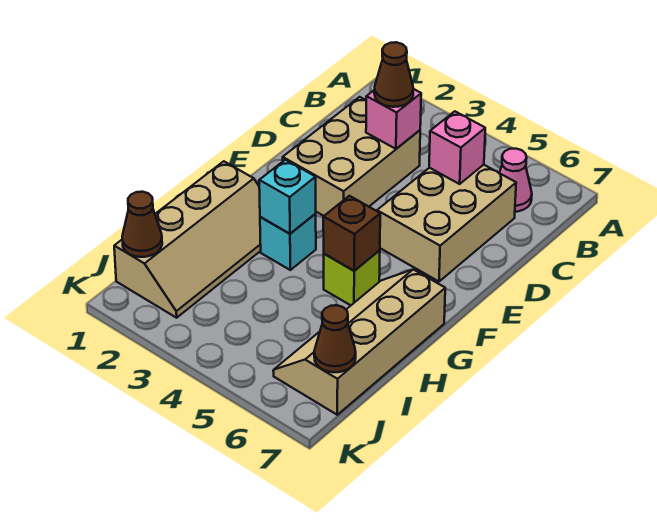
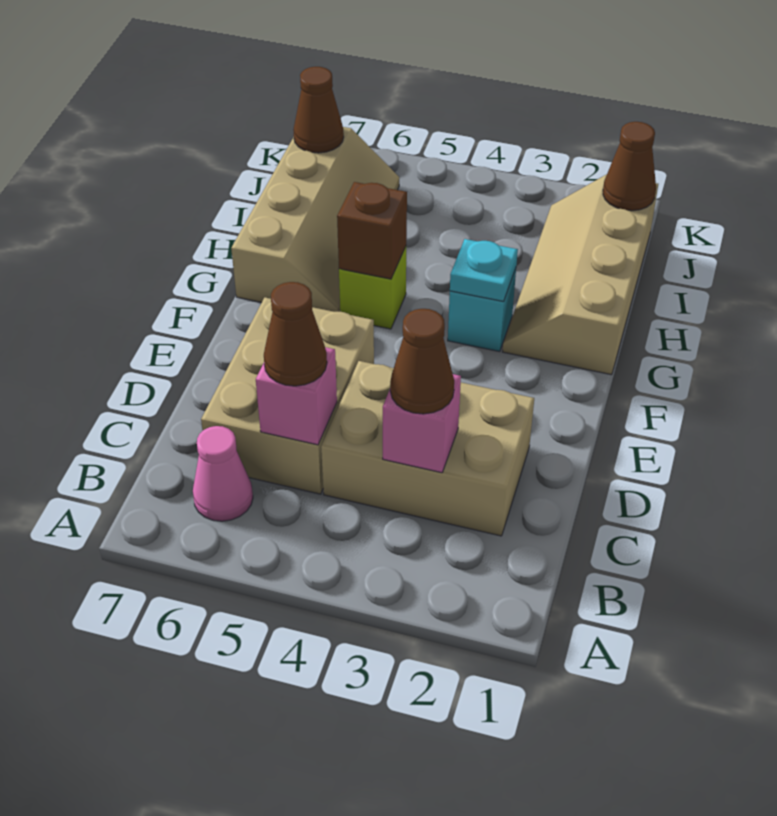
tan brick C2:E3 level 1 -> tan brick C2:D4 level 1
none -> brown cone C5 level 3
cyan brick G3 level 2 -> cyan plate G3 level 2

